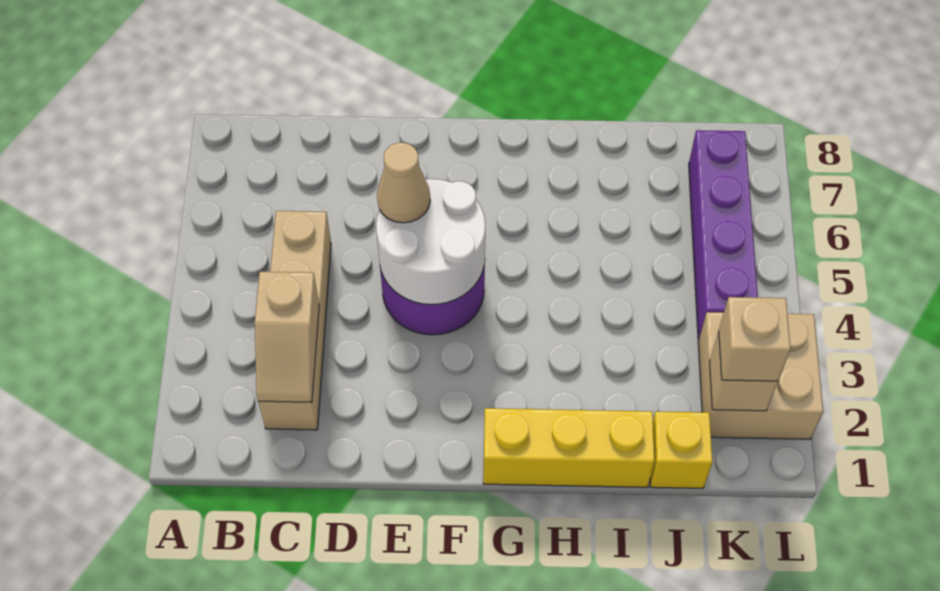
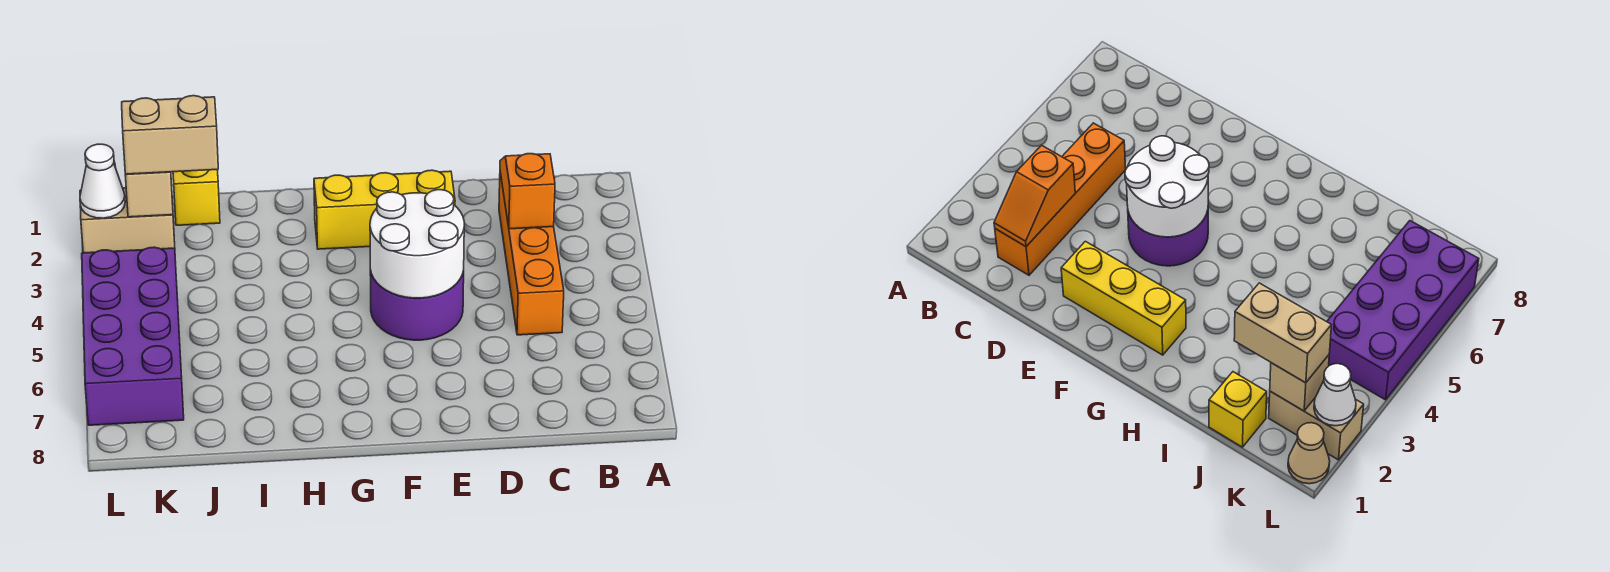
tan brick C2:C5 level 1 -> orange brick C2:C5 level 1
tan slope C2:C3 level 2 top 3 -> orange slope C2:C3 level 2 top 3
tan cone E5 level 3 -> tan cone L1 level 1
yellow brick G1:I1 level 1 -> yellow brick E2:G2 level 1
tan brick K2:L3 level 1 -> tan brick K2:L2 level 1
tan brick K2 level 3 -> tan brick J2:K2 level 3
purple brick K4:K7 level 1 -> purple brick K4:L7 level 1
none -> white cone L2 level 2

